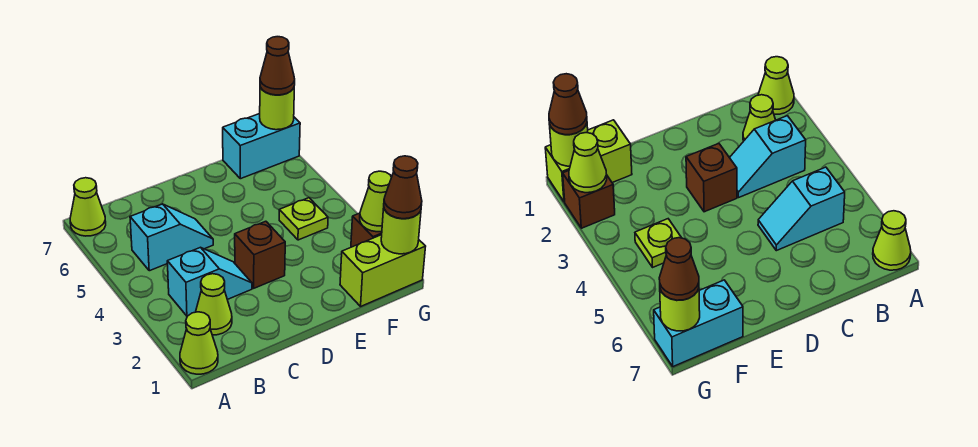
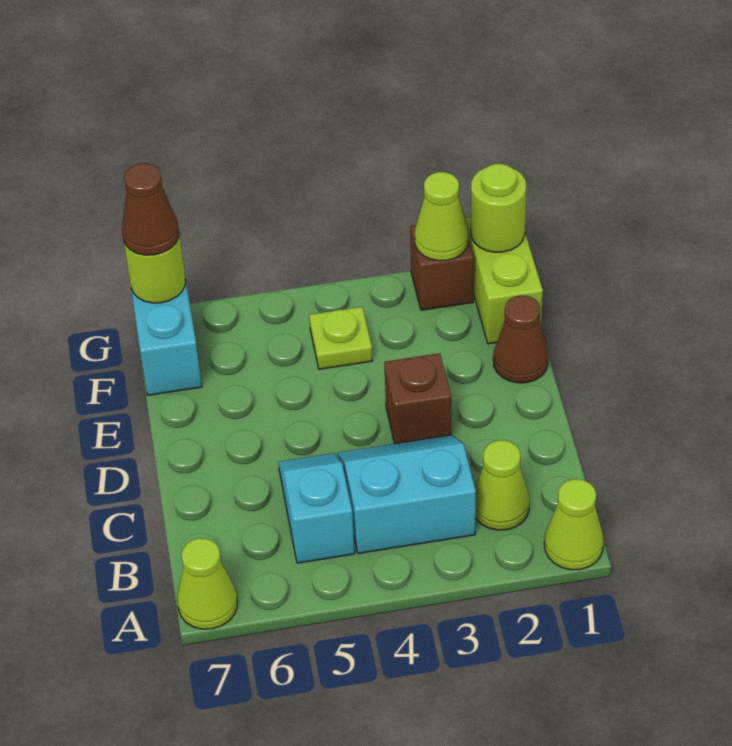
cyan slope B3:C3 level 1 top B -> cyan slope B3:C4 level 1 top B
brown cone G1 level 3 -> brown cone E1 level 1

